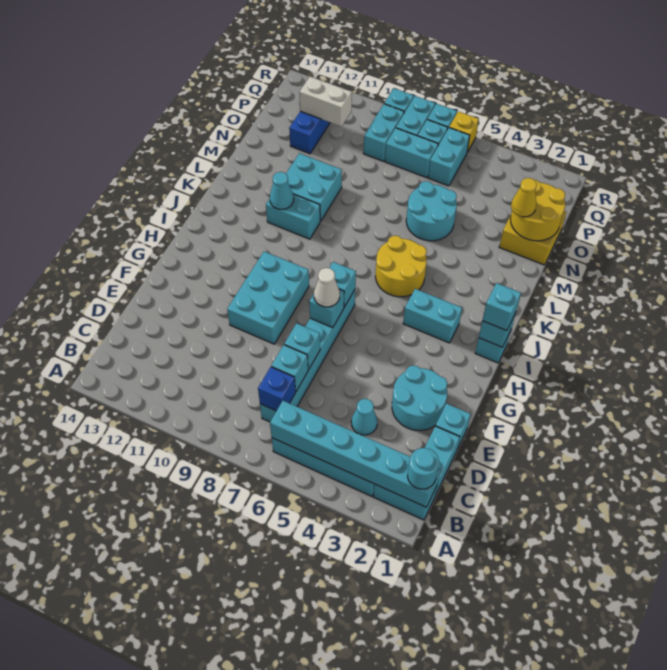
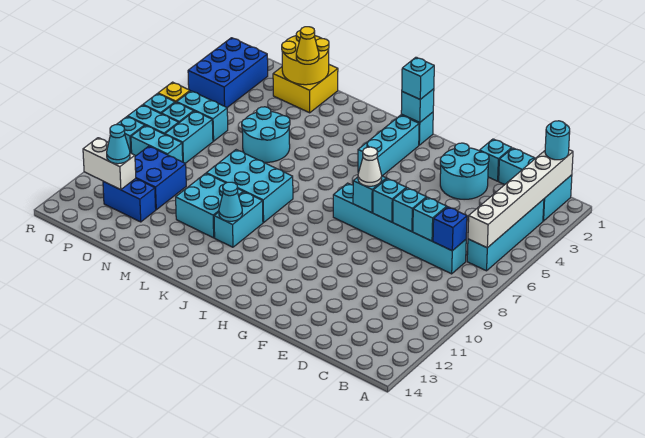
cyan brick B1:B6 level 2 -> white brick B1:B6 level 2
cyan cone D4 level 1 -> cyan cone P12 level 3
cyan brick F9:H10 level 1 -> cyan brick K8:M9 level 1
cyan brick H7 level 2 -> cyan brick F7 level 2
cyan brick I3:I4 level 1 -> cyan brick I2:I4 level 1
yellow round brick J5:K6 level 1 -> none
none -> blue brick O10:P11 level 1
white brick P11:P12 level 2 -> white brick P12:Q12 level 2
none -> blue brick Q2:R4 level 1

